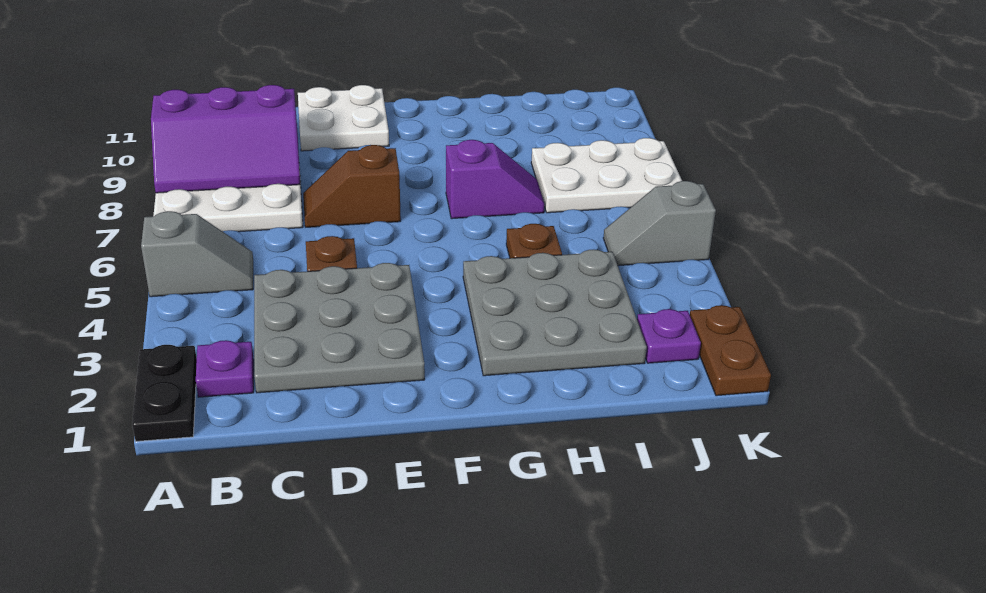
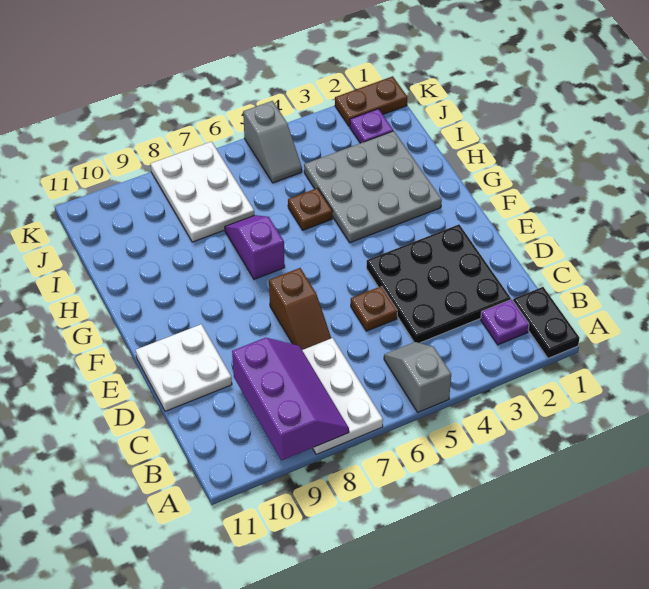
black plate A1:A2 level 1 -> black plate A1:B1 level 1
grey plate C2:E4 level 1 -> black plate C2:E4 level 1

